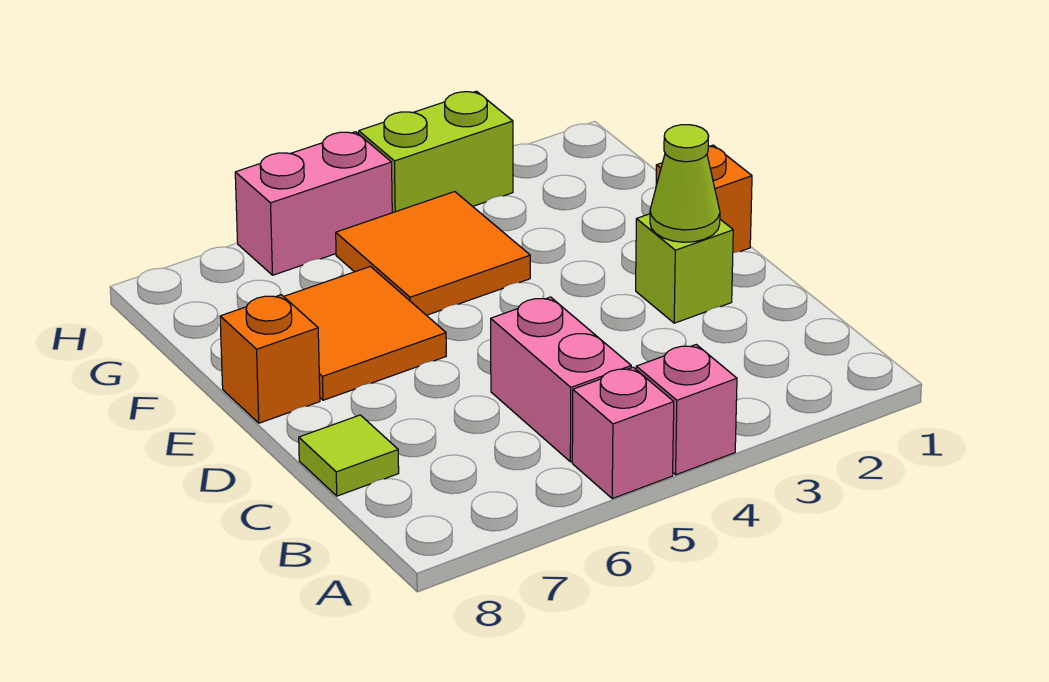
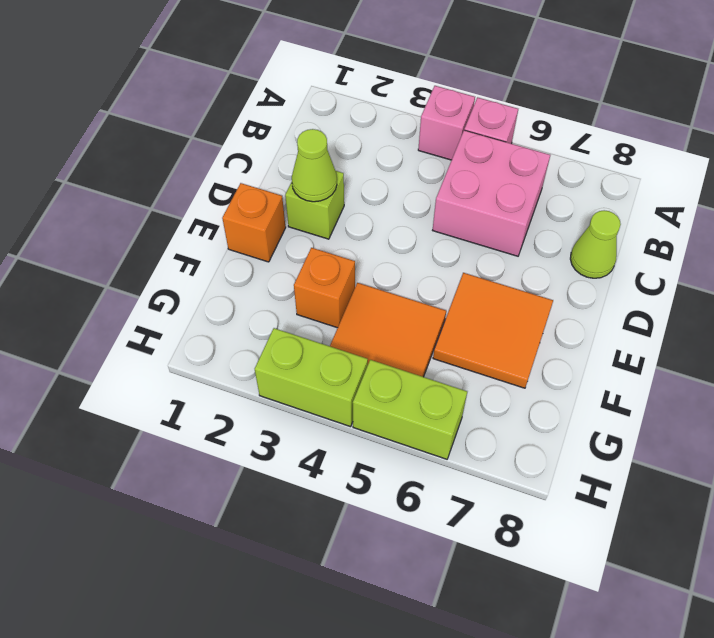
pink brick B5:C5 level 1 -> pink brick B5:C6 level 1
lime tile C8 level 1 -> lime cone C8 level 1
orange brick E8 level 1 -> orange brick F3 level 1
pink brick H5:H6 level 1 -> lime brick H5:H6 level 1

